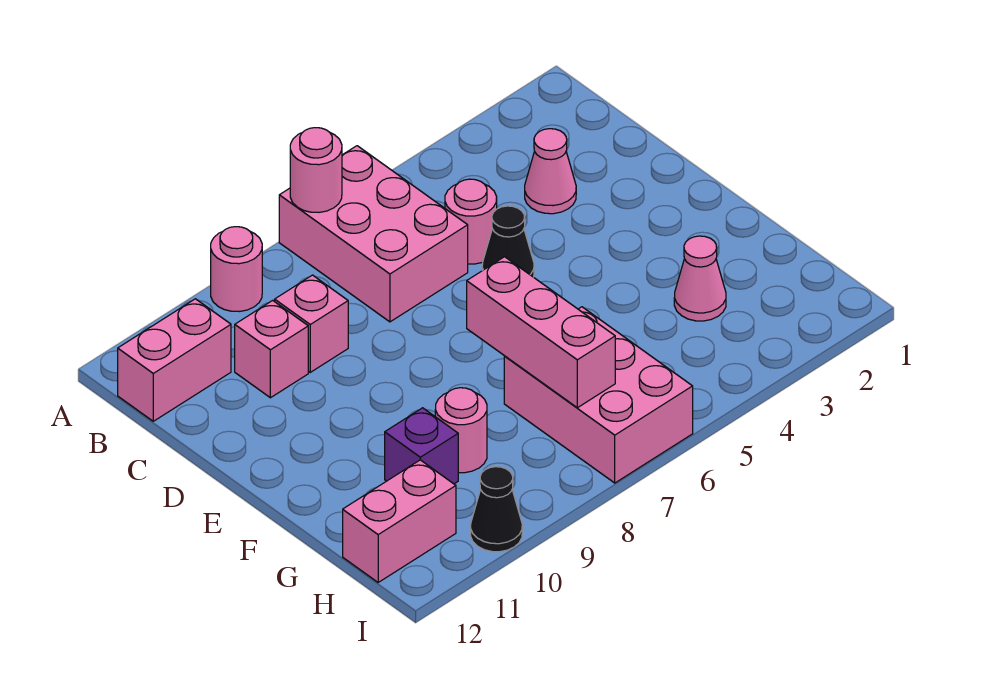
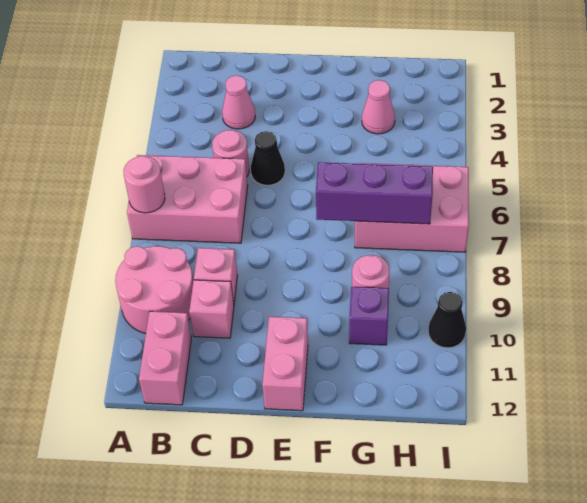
pink round brick A9 level 1 -> pink round brick A9:B10 level 1
pink brick F7:H7 level 2 -> purple brick F7:H7 level 2
pink brick H11:H12 level 1 -> pink brick E11:E12 level 1

